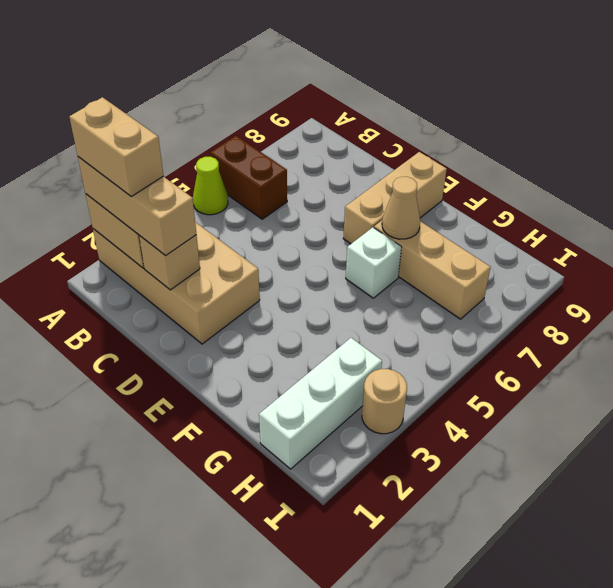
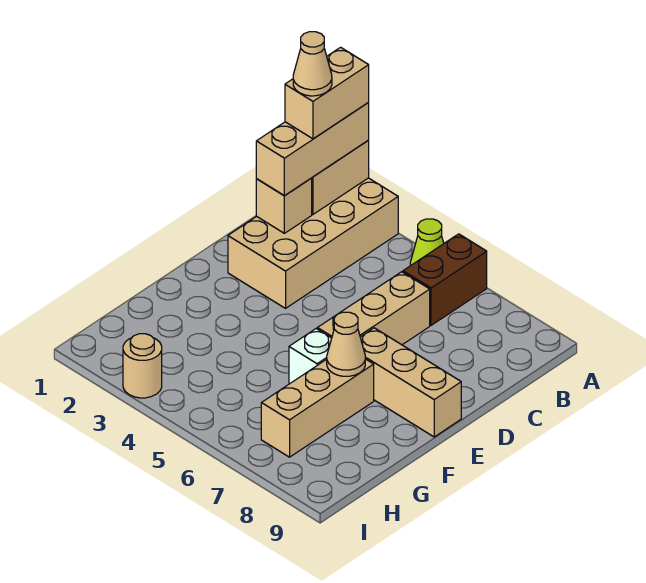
none -> tan cone B2 level 5
none -> tan brick C6:E6 level 1
white brick H1:H3 level 1 -> none

